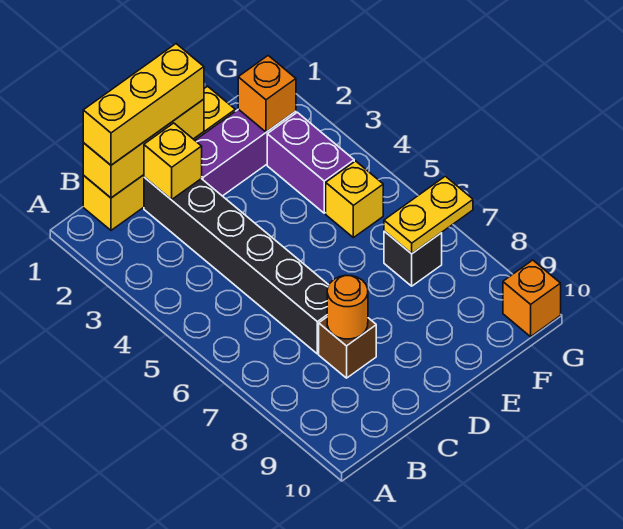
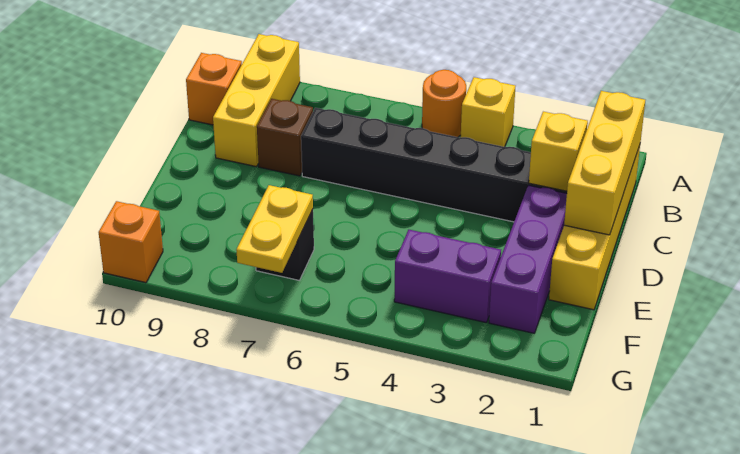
yellow brick B1:D1 level 3 -> yellow brick A9:C9 level 1
orange round brick C8 level 2 -> orange round brick A5 level 1
orange brick F2 level 2 -> orange brick B10 level 1
yellow brick F5 level 1 -> yellow brick A4 level 1

